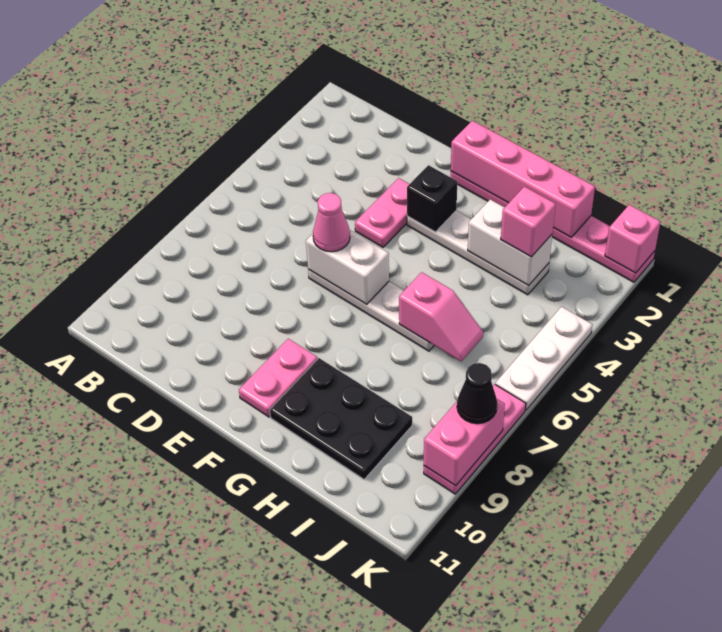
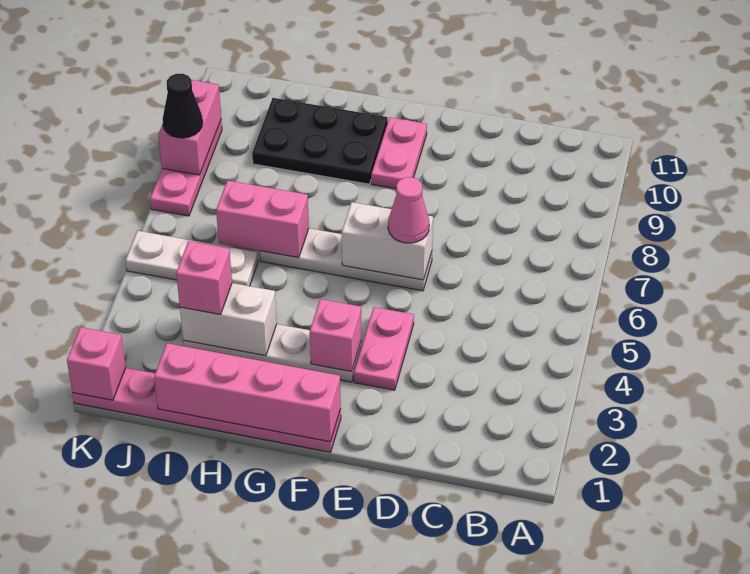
black brick F3 level 2 -> pink brick F3 level 2
pink slope H6:I6 level 2 top H -> pink brick H6:I6 level 2
white plate K4:K6 level 1 -> white plate I5:K5 level 1

